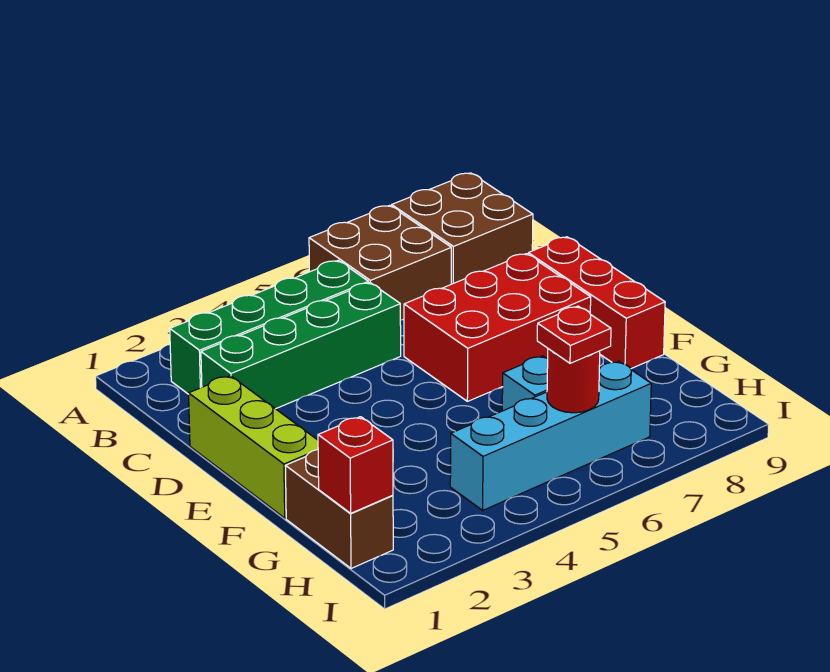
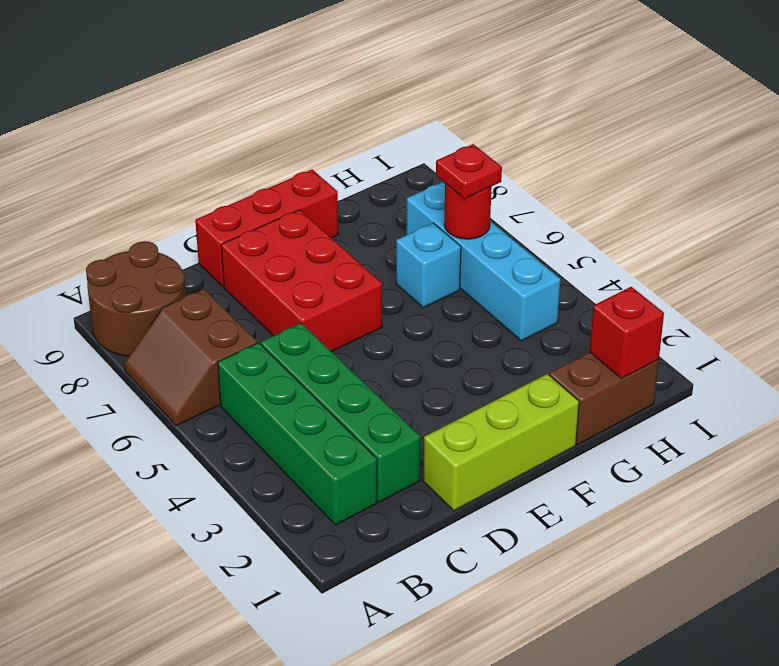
brown brick A6:B7 level 1 -> brown slope A6:B7 level 1 top B
brown brick A8:B9 level 1 -> brown round brick A8:B9 level 1

